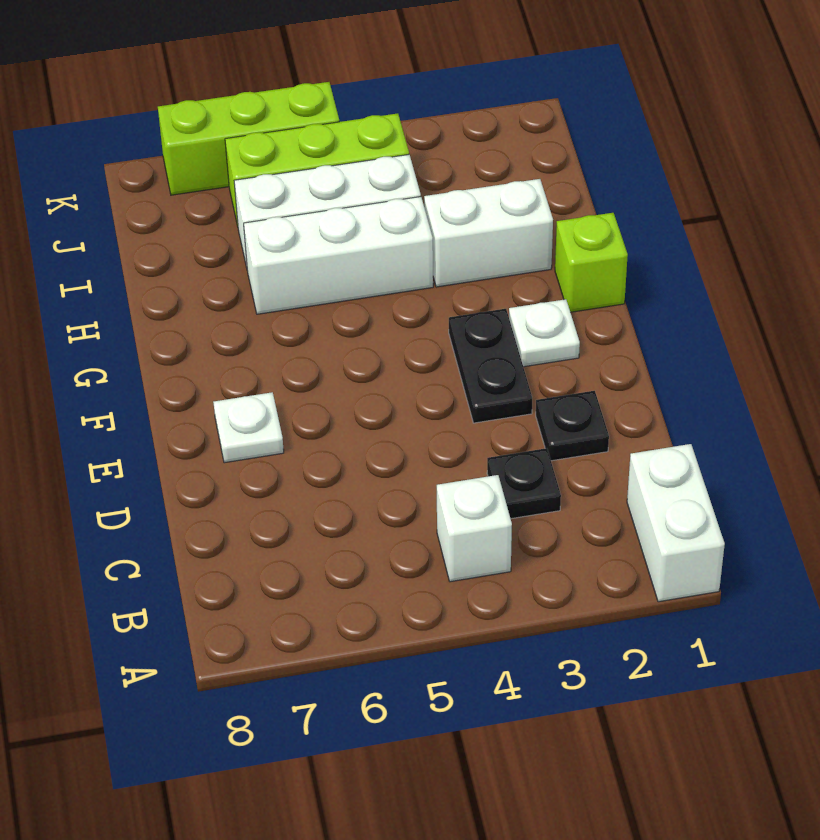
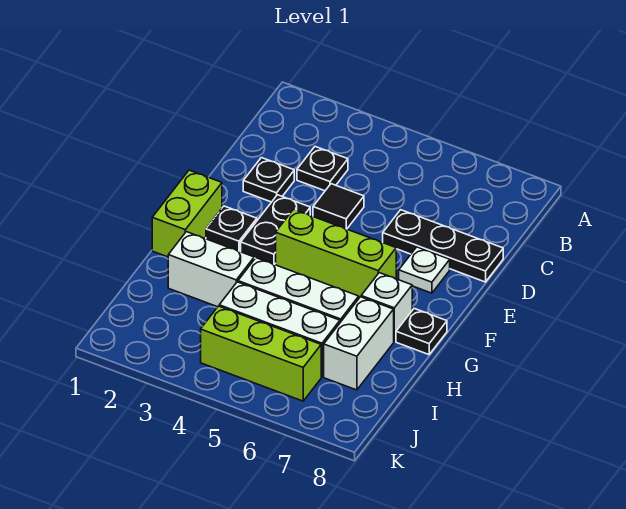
white brick A1:B1 level 1 -> white brick H7:I7 level 1
white brick B4 level 1 -> white brick G7 level 1
none -> black tile D4 level 1
none -> black plate D6:D8 level 1
white plate F2 level 1 -> black plate F2 level 1
lime brick G1 level 1 -> lime brick F1:G1 level 1
none -> black plate G8 level 1
lime brick K5:K7 level 1 -> lime brick F4:F6 level 1

